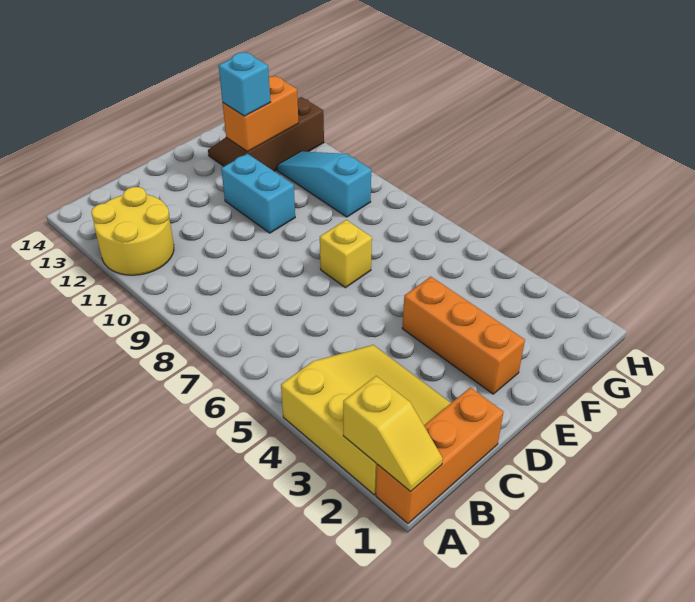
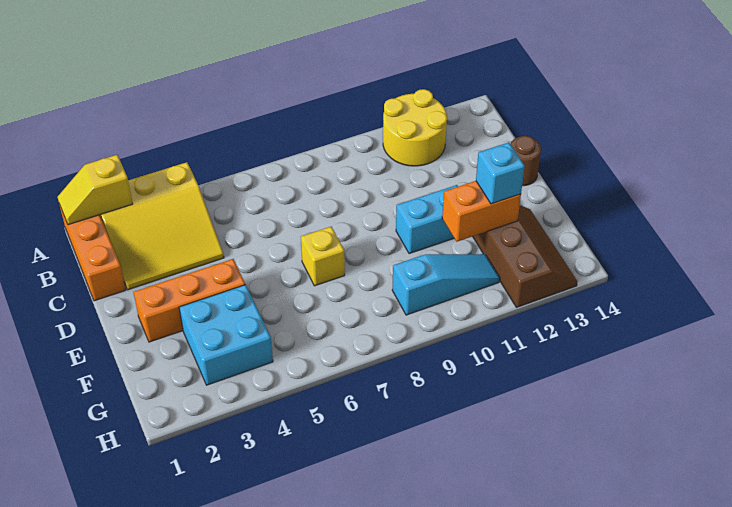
none -> brown round brick D14 level 1
none -> cyan brick F3:G4 level 1
orange brick F12:G12 level 2 -> orange brick F11:F12 level 2

